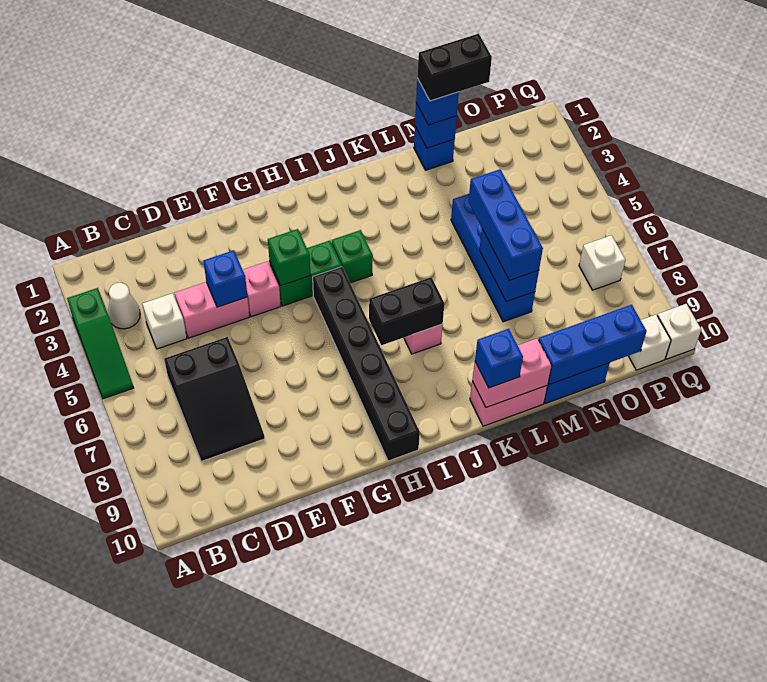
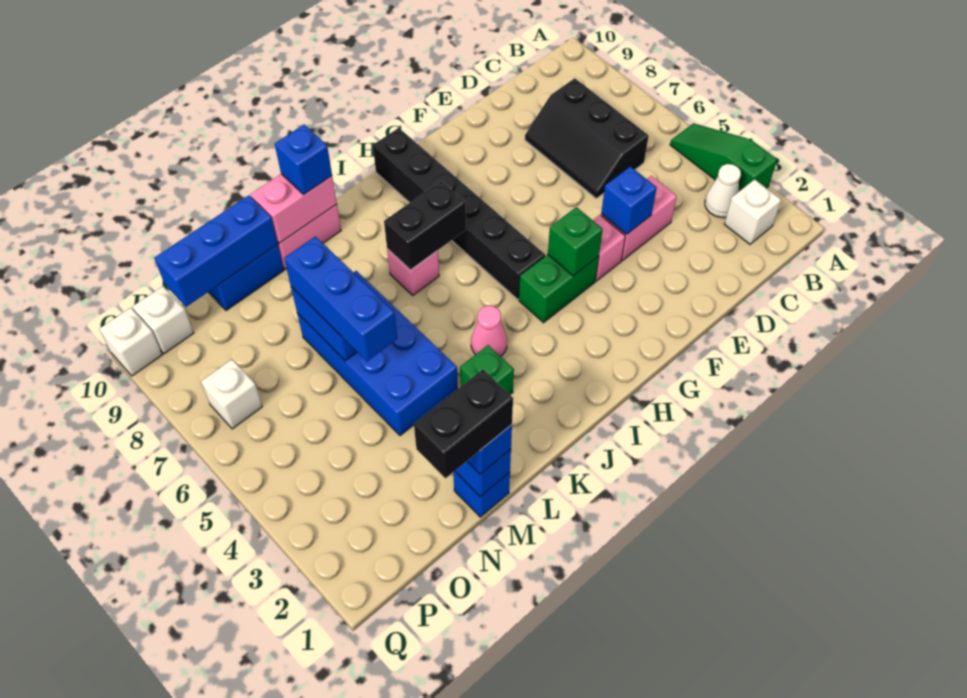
white brick C4 level 1 -> white brick B2 level 1
black slope C6:D8 level 1 top 6 -> black slope C6:D8 level 1 top C
green brick I4 level 1 -> green brick K3 level 1
none -> pink cone J4 level 1
blue brick M4:M7 level 1 -> blue brick L4:M7 level 1

